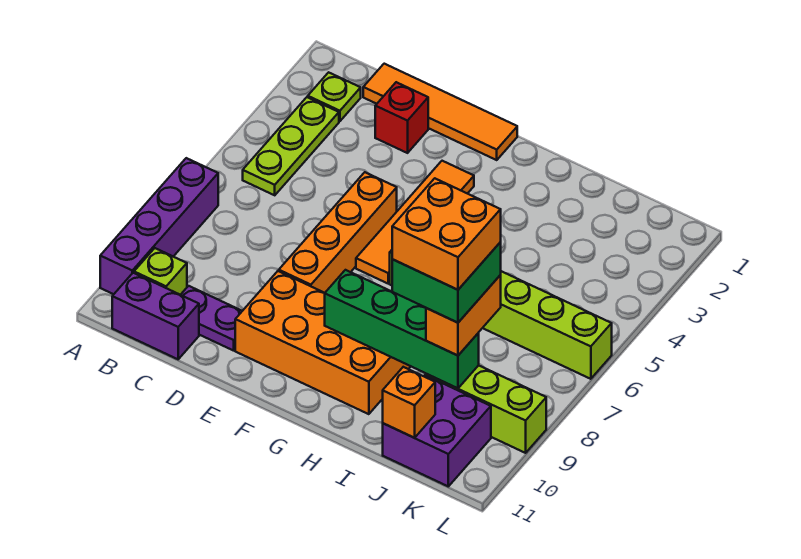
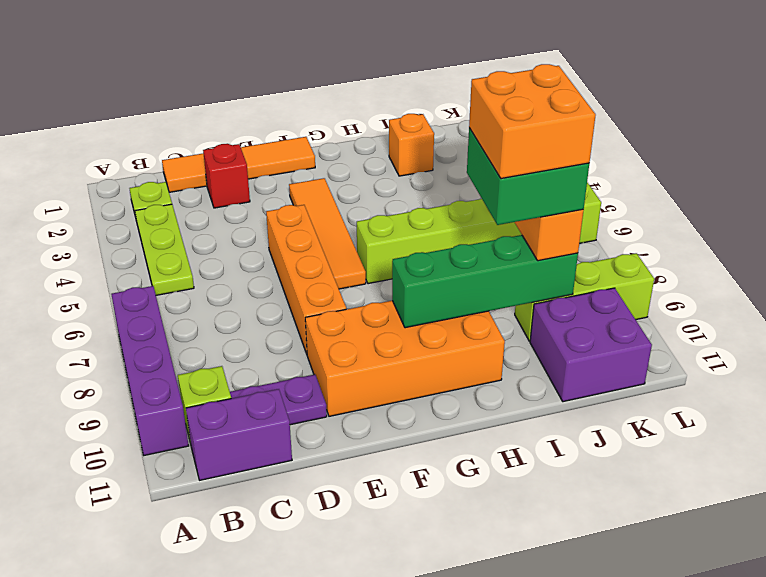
orange brick J11 level 2 -> orange brick I2 level 1

